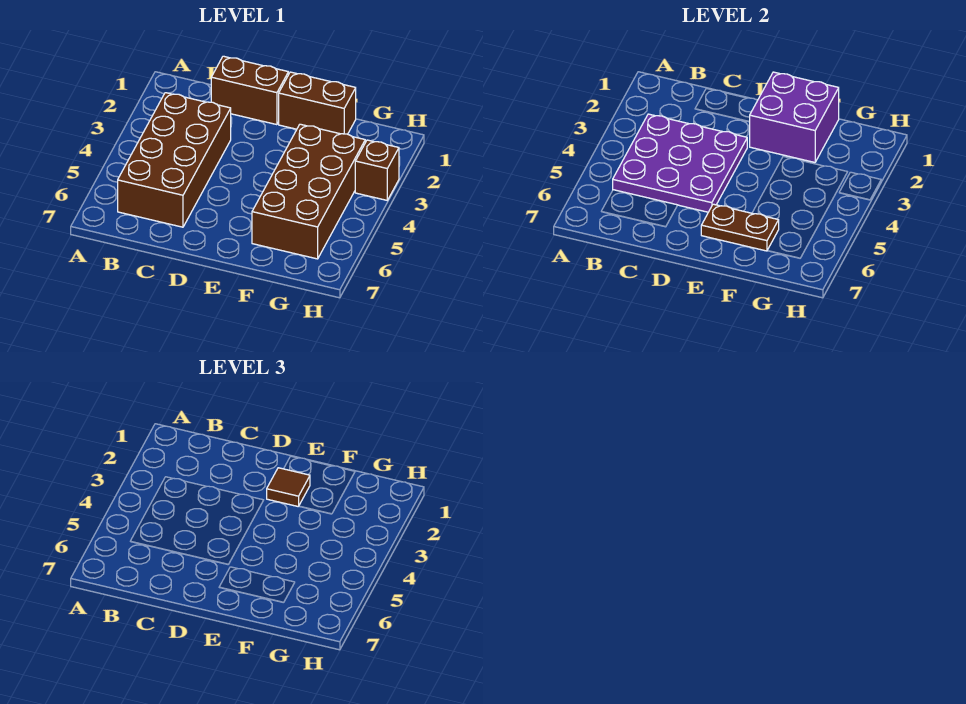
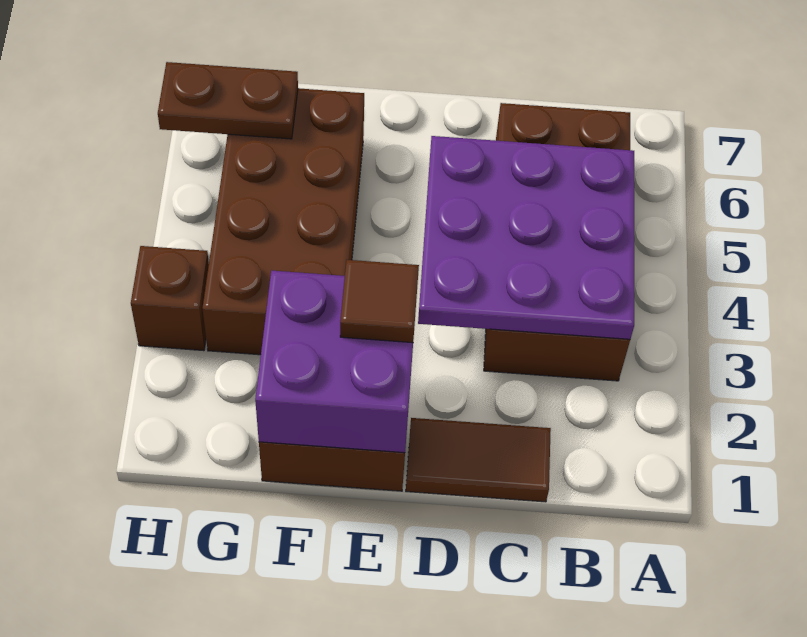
brown brick C1:D1 level 1 -> brown tile C1:D1 level 1
brown plate E6:F6 level 2 -> brown plate G6:H6 level 2

